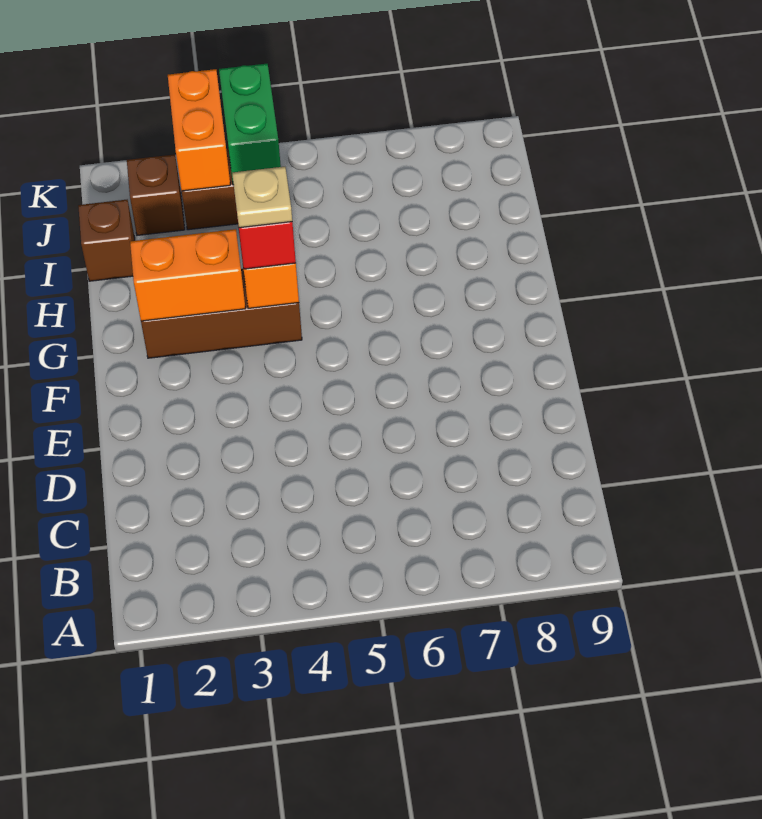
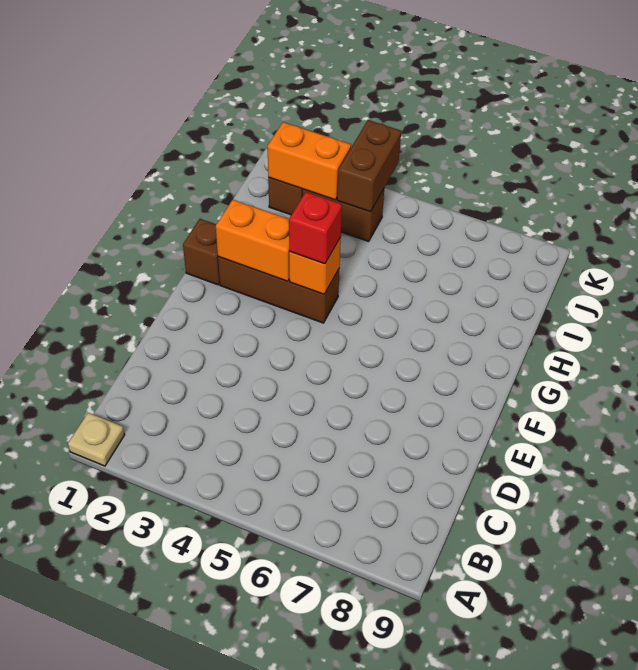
tan plate G4 level 4 -> tan plate A1 level 1
brown brick I1 level 1 -> brown brick G1 level 1
orange brick J3:K3 level 2 -> orange brick J2:J3 level 2
green brick J4:K4 level 2 -> brown brick J4:K4 level 2

